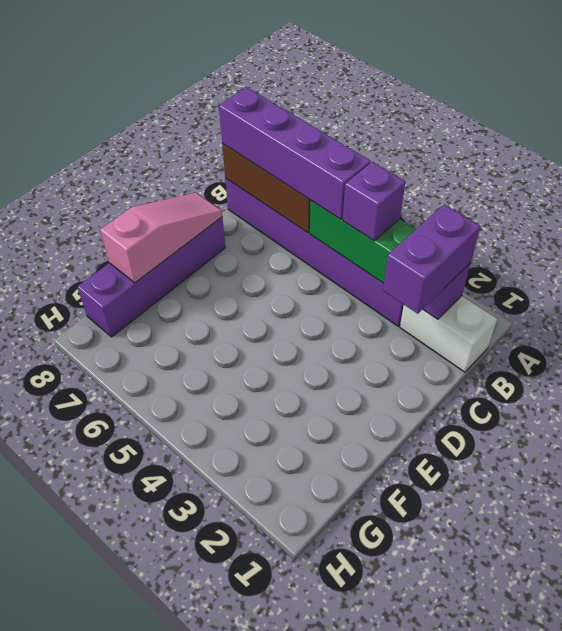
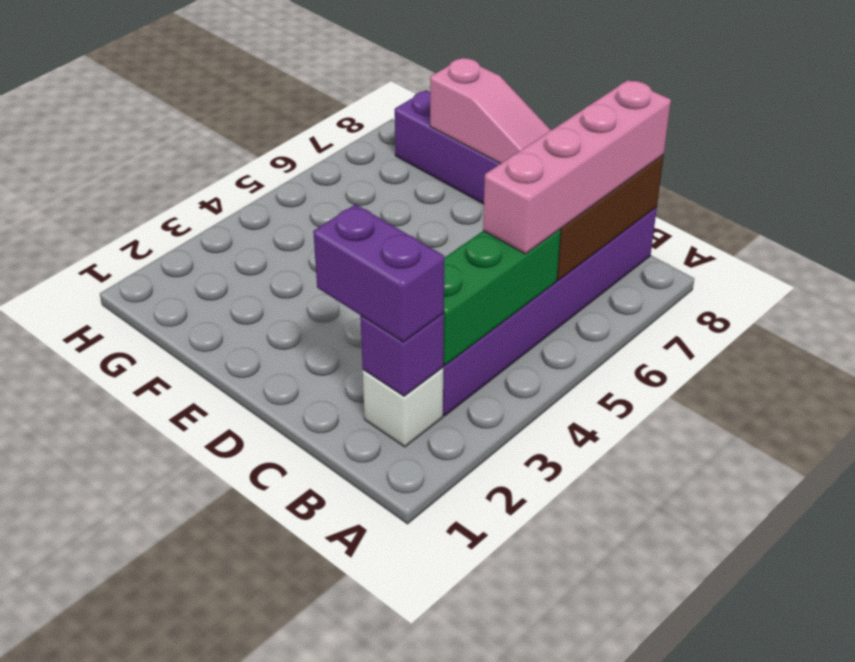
white brick B1:B2 level 1 -> white brick B2 level 1
purple brick B4 level 3 -> none
purple brick B5:B8 level 3 -> pink brick B5:B8 level 3

